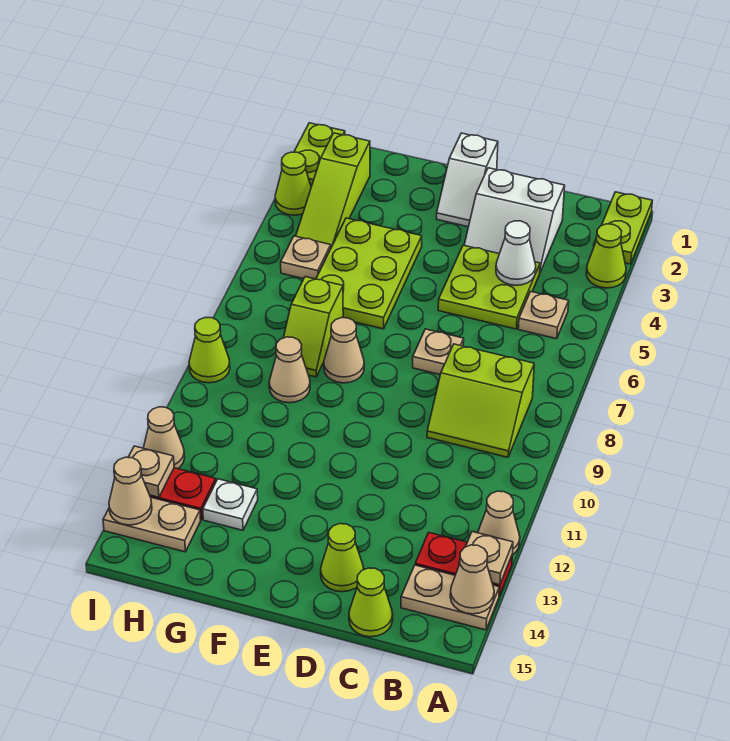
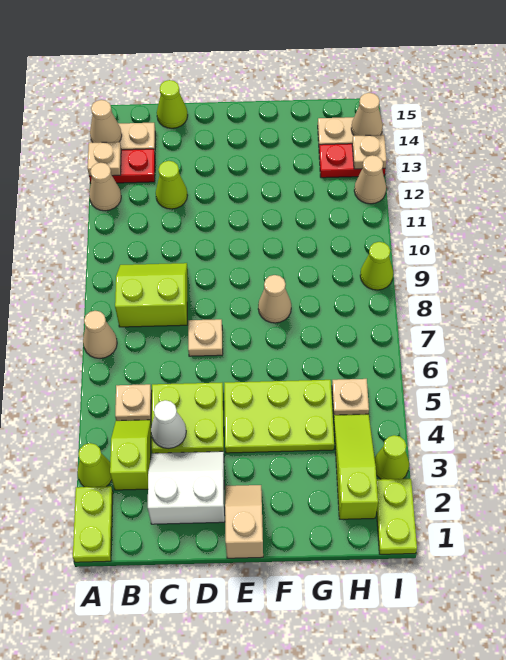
lime cone D14 level 1 -> lime cone C12 level 1
white slope E1:E2 level 1 top 1 -> tan slope E1:E2 level 1 top 1
lime plate F4:G6 level 1 -> lime plate E4:G5 level 1
lime slope G7:G8 level 1 top 7 -> lime slope B3:B4 level 1 top 3
tan cone G9 level 1 -> tan cone A7 level 1
white plate G13 level 1 -> none

